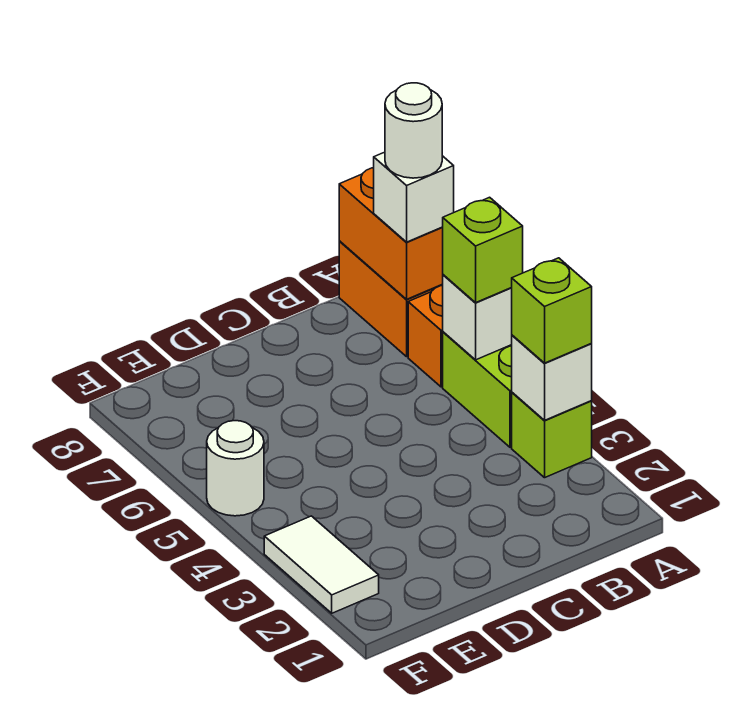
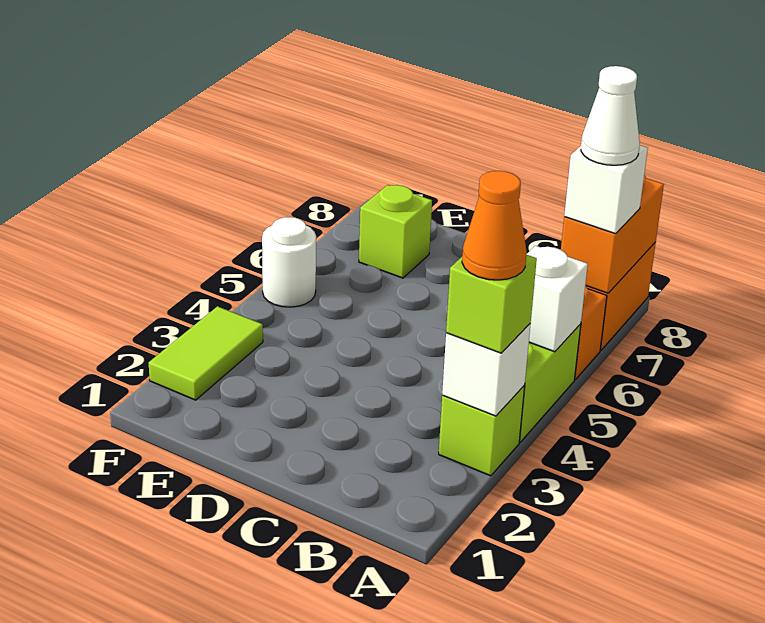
none -> orange cone A3 level 4
lime brick A5 level 3 -> lime brick E7 level 1
white round brick A7 level 4 -> white cone A7 level 4
white tile F2:F3 level 1 -> lime tile F2:F3 level 1

